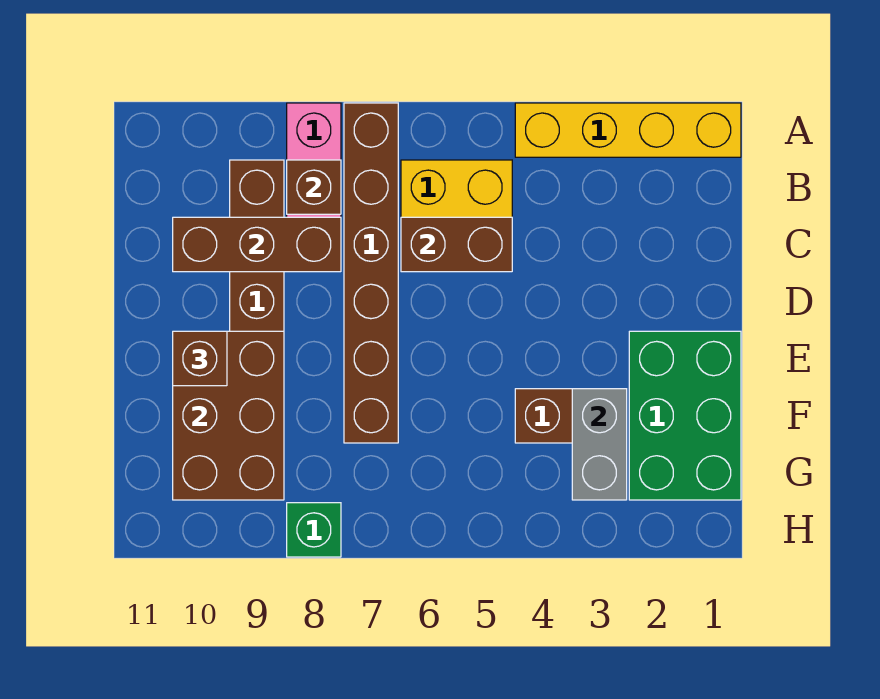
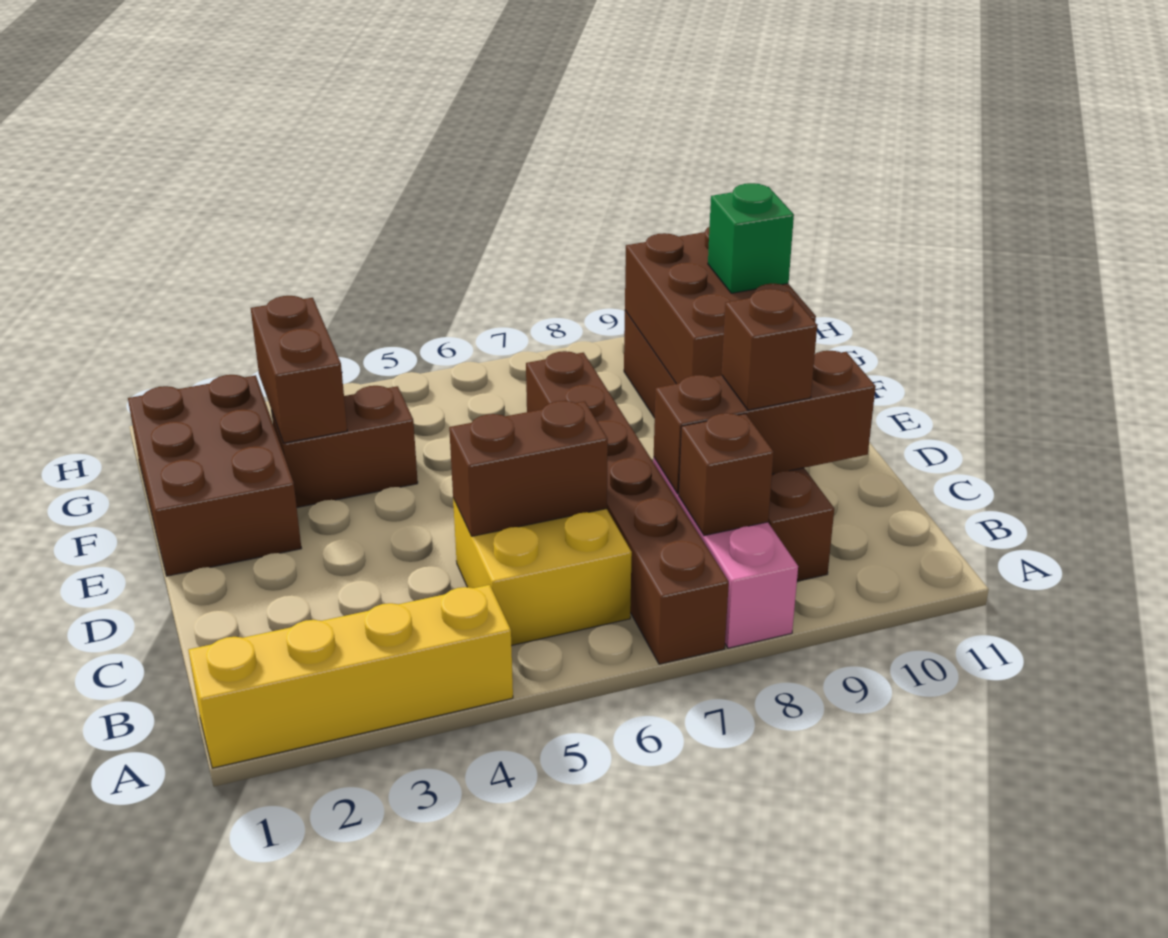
green brick E1:G2 level 1 -> brown brick E1:G2 level 1
brown brick E10 level 3 -> brown brick C9 level 3
grey brick F3:G3 level 2 -> brown brick F3:G3 level 2
green brick H8 level 1 -> green brick F10 level 3

